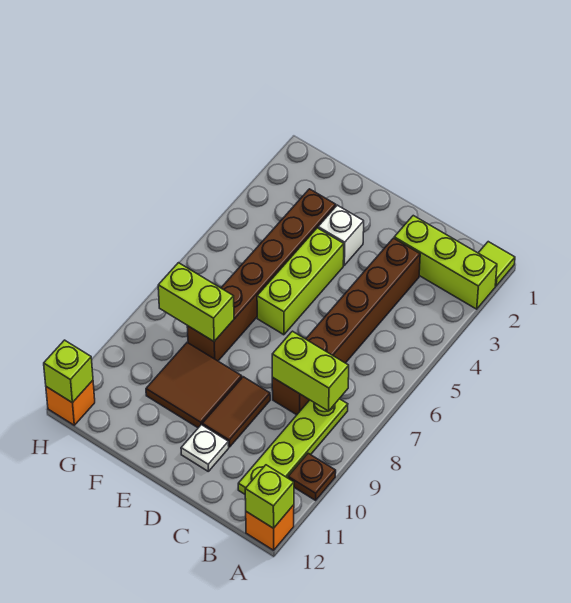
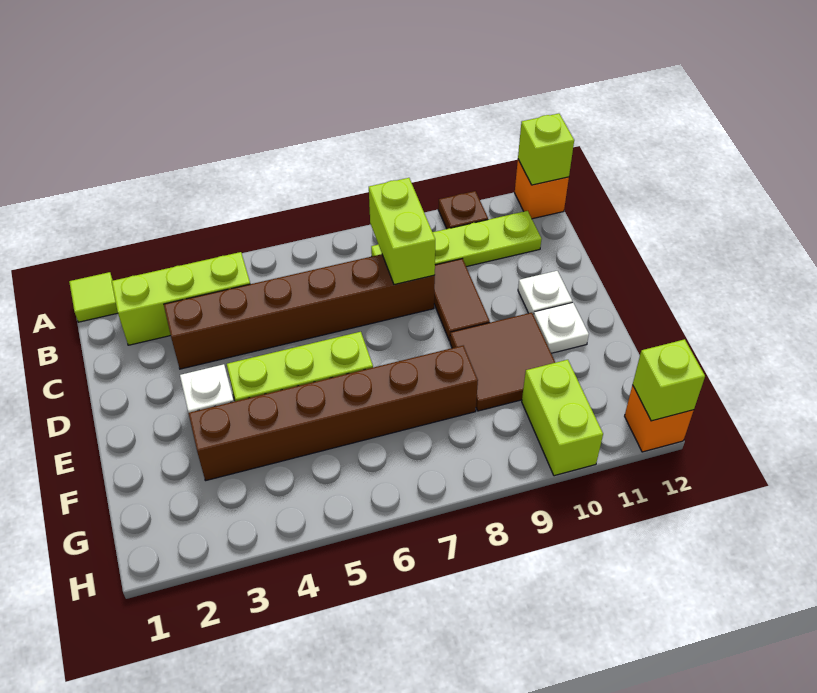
lime brick A2:C2 level 1 -> lime brick B2:B4 level 1
brown tile D9:D10 level 1 -> brown tile C9:D9 level 1
none -> white plate E11 level 1
lime brick F8:G8 level 2 -> lime brick G10:H10 level 1

